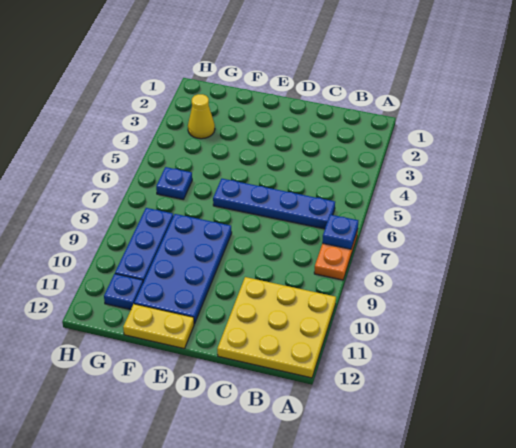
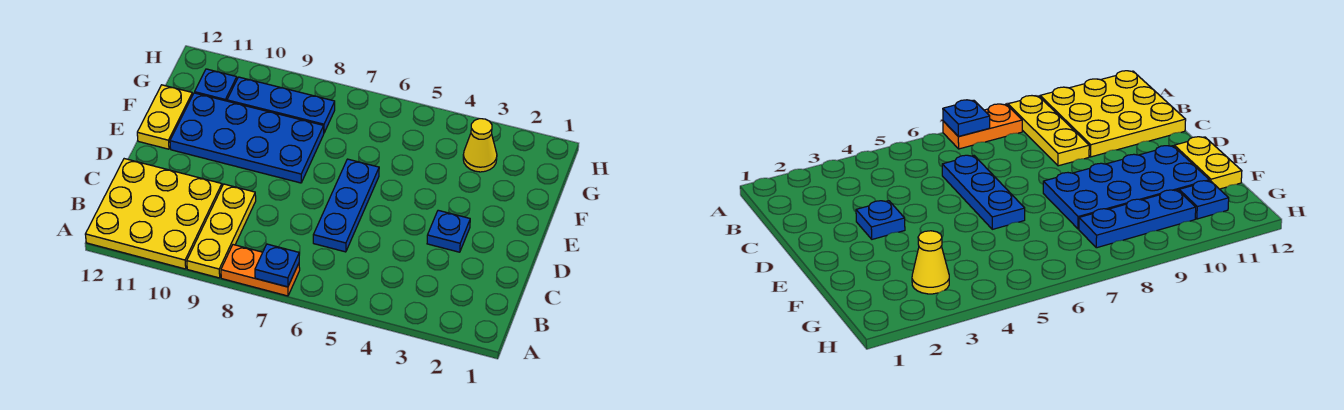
none -> yellow plate A9:C9 level 1
blue plate B6:E6 level 1 -> blue plate C6:E6 level 1
blue plate G6 level 1 -> blue plate D3 level 1

